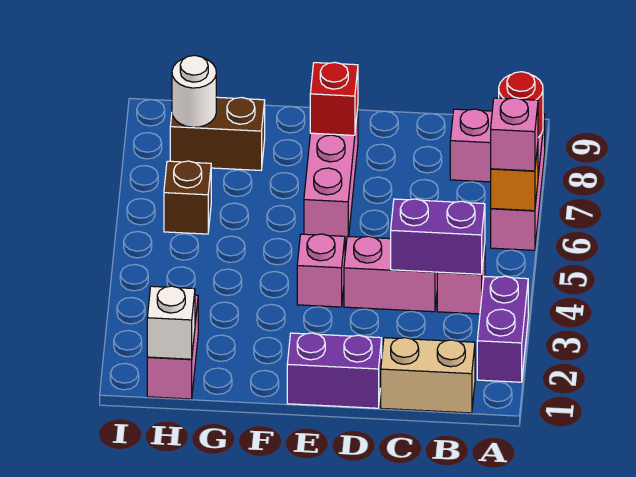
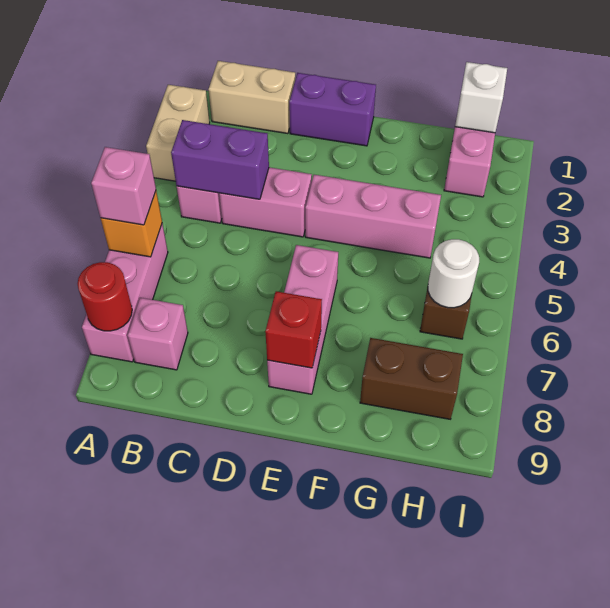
purple brick A2:A3 level 1 -> tan brick A2:A3 level 1
pink brick E4 level 1 -> pink brick E4:G4 level 1
white round brick H8 level 2 -> white round brick H6 level 2

